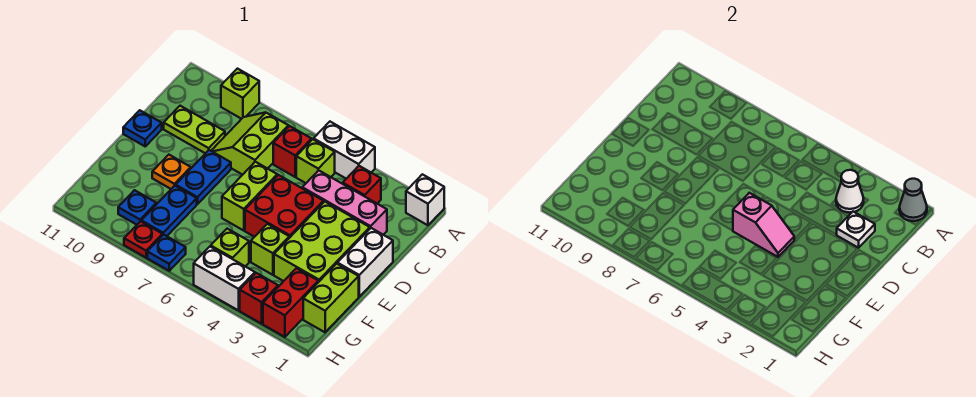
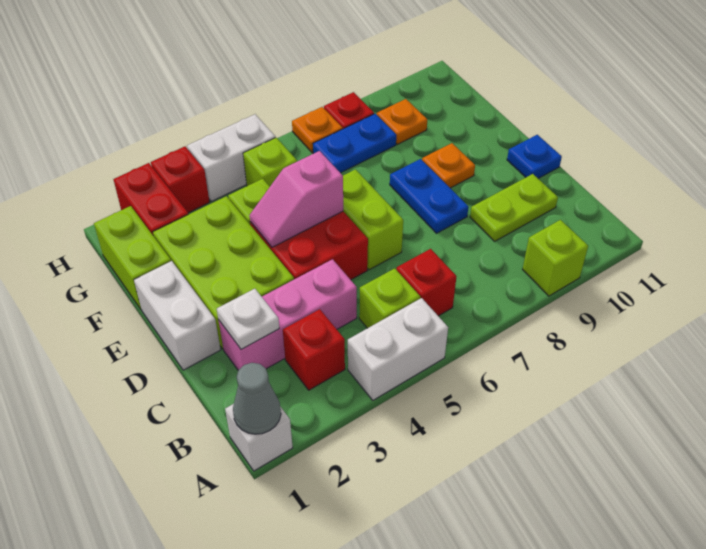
white cone B3 level 2 -> none
lime slope B7:C8 level 1 top 7 -> none
blue plate F8:G8 level 1 -> blue plate G7:G8 level 1
blue plate G9 level 1 -> orange plate G9 level 1
blue plate H7 level 1 -> orange plate H7 level 1

